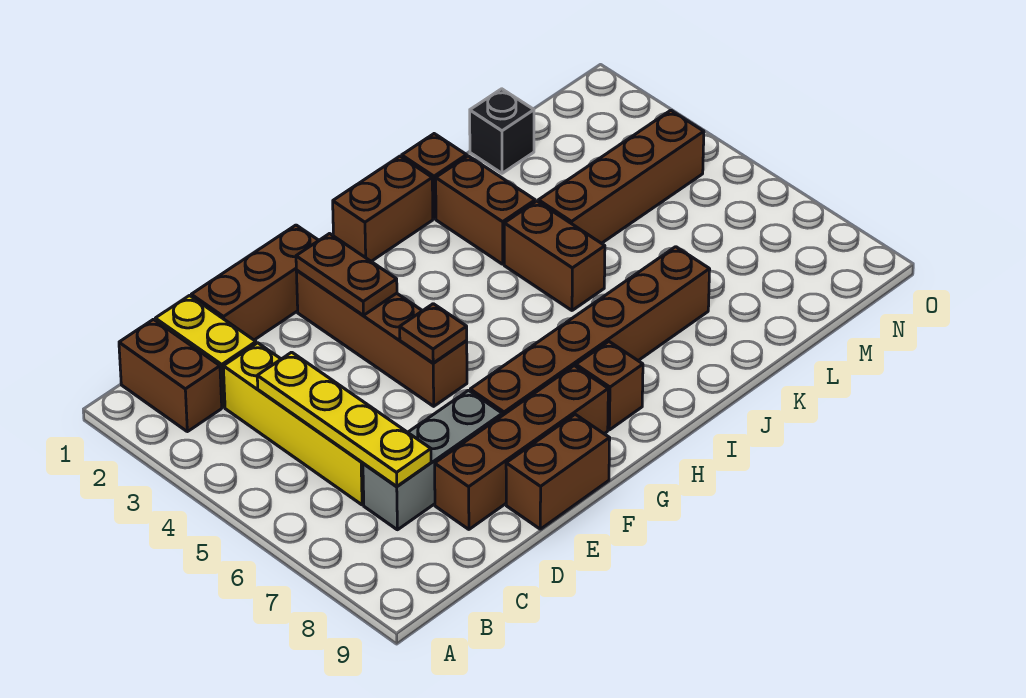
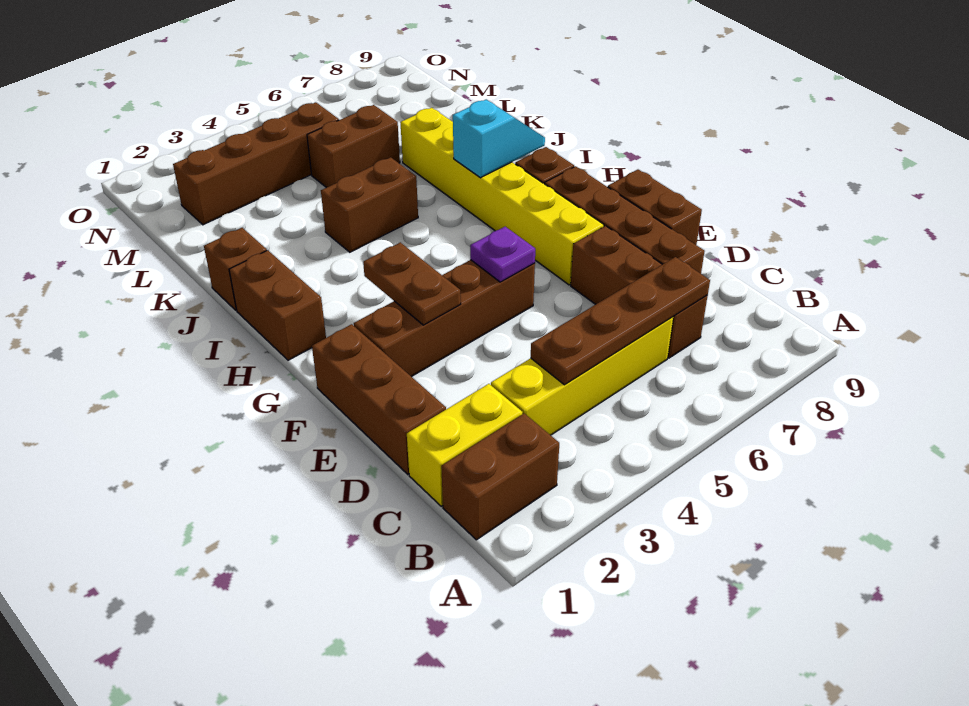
yellow plate C4:C7 level 2 -> brown plate C4:C7 level 2
grey brick C7:E7 level 1 -> brown brick C7:E7 level 1
brown plate F2:F3 level 2 -> brown plate F3:G3 level 2
brown plate F5 level 2 -> purple plate F5 level 2
brown brick F7:K7 level 1 -> yellow brick F7:K7 level 1
none -> cyan slope I7:I8 level 2 top 7
brown brick J2:J3 level 1 -> brown brick L5:L6 level 1
brown brick K4:N4 level 1 -> brown brick M2:M5 level 1
black brick L1 level 1 -> none

